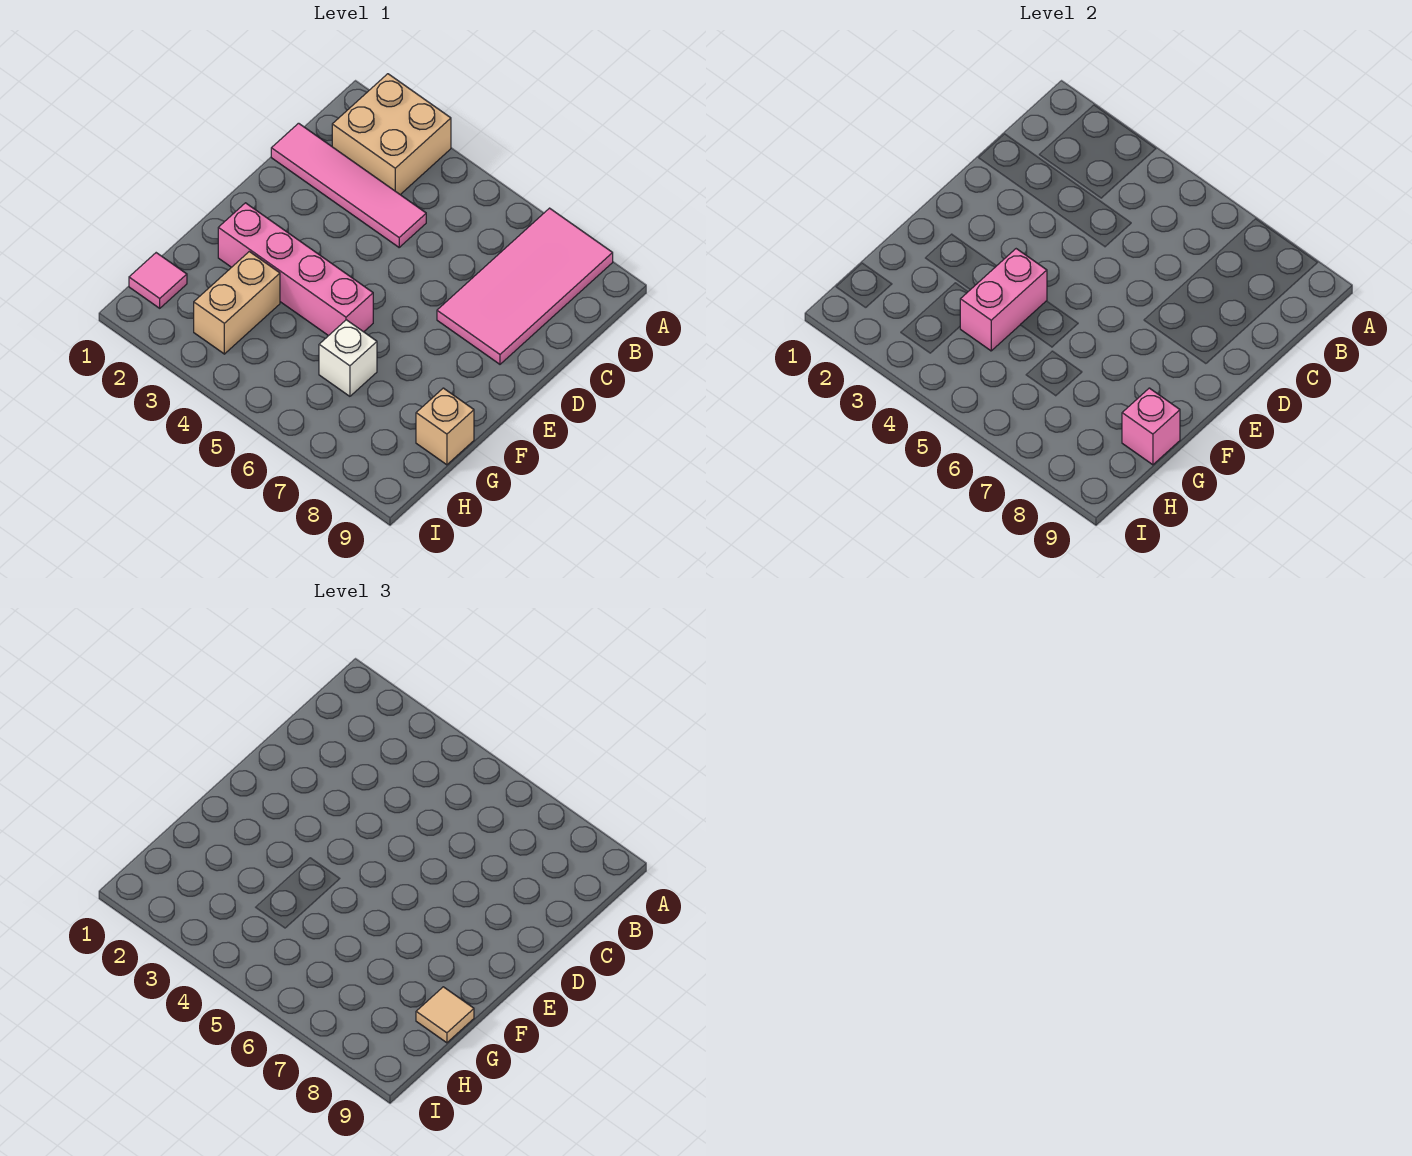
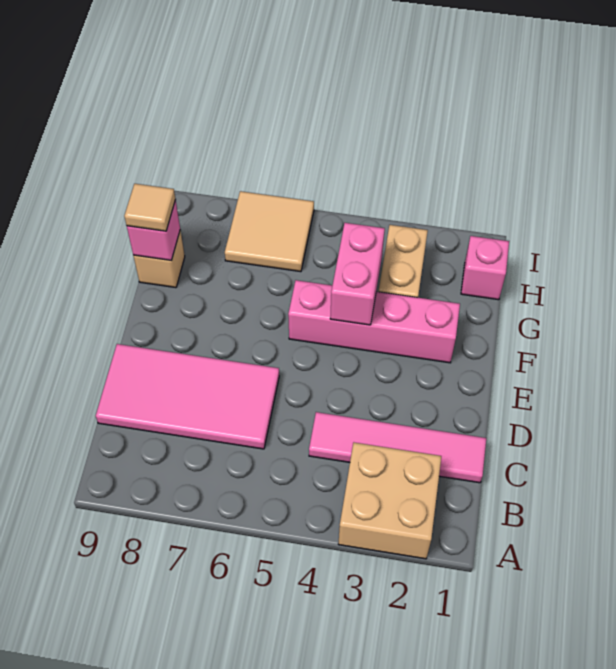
pink tile A7:D8 level 1 -> pink tile C6:D9 level 1
white brick G6 level 1 -> none
pink tile H1 level 1 -> pink brick H1 level 1
none -> tan tile H6:I7 level 1

